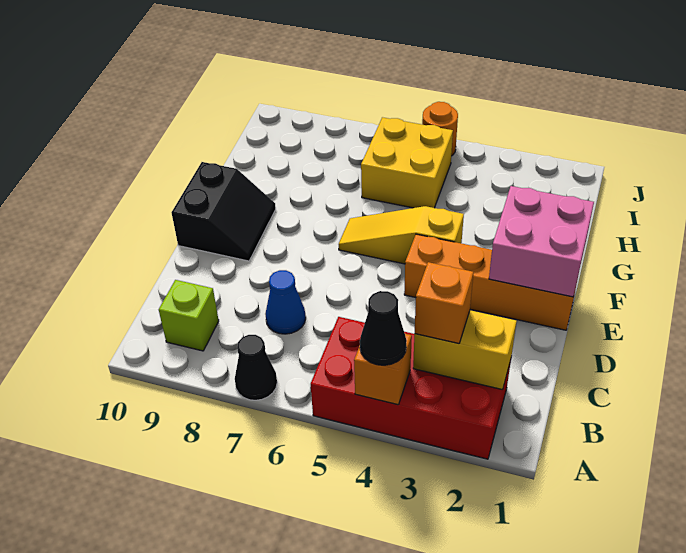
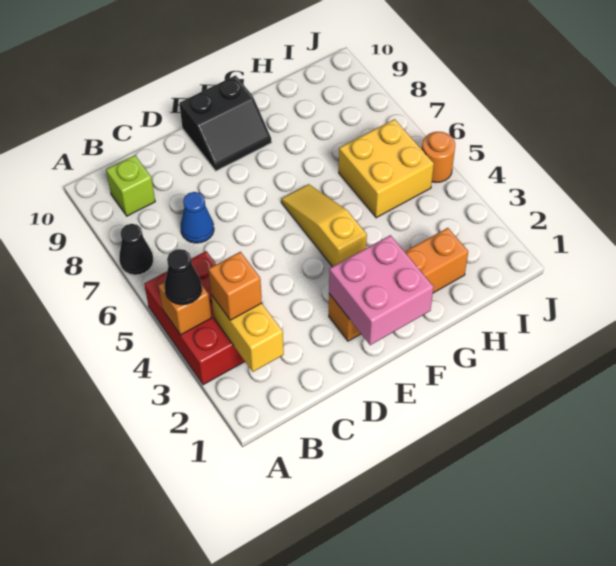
red brick A2:B5 level 1 -> red brick A3:B5 level 1
orange brick E1:E4 level 1 -> orange brick E2:H2 level 1

